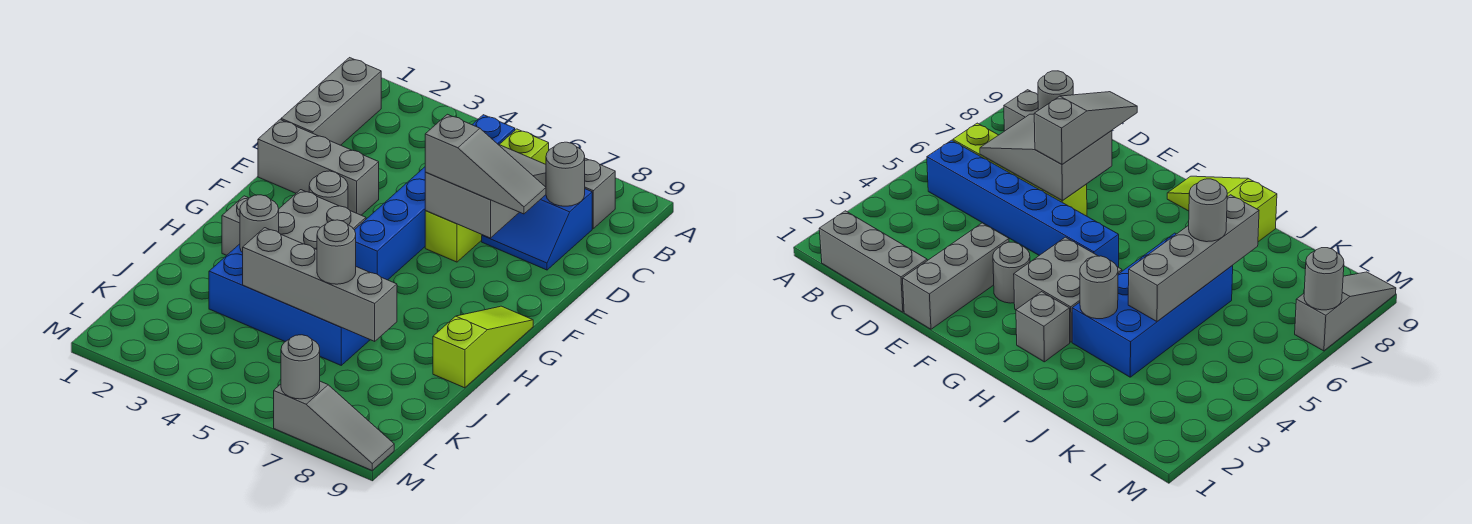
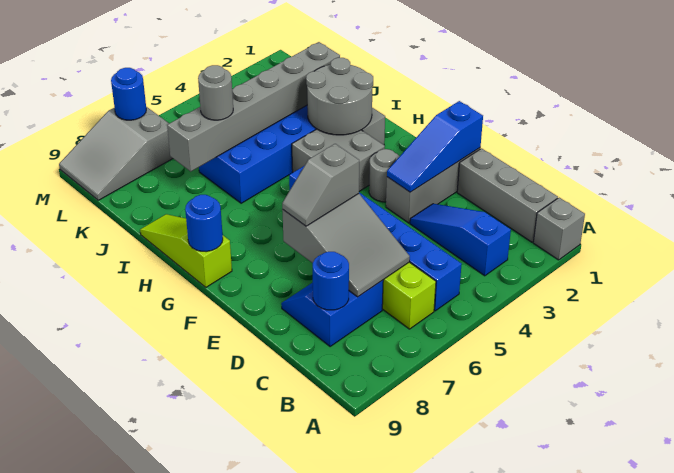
none -> blue slope B3:D3 level 1 top B
grey brick B8 level 1 -> grey brick A1 level 1
grey round brick C8 level 2 -> blue round brick C8 level 2
none -> blue slope E1:E3 level 2 top 1
grey slope E6:E8 level 3 top 6 -> grey slope E6:E7 level 3 top 6
lime slope G9:I9 level 1 top I -> lime slope G9:I9 level 1 top G
none -> blue round brick G9 level 2
grey round brick I3 level 2 -> grey round brick H2:I3 level 2
grey brick J4:J7 level 2 -> grey brick J2:J7 level 2
grey slope M7:M9 level 1 top 7 -> grey slope L7:M9 level 1 top 7
grey round brick M7 level 2 -> blue round brick M7 level 2

